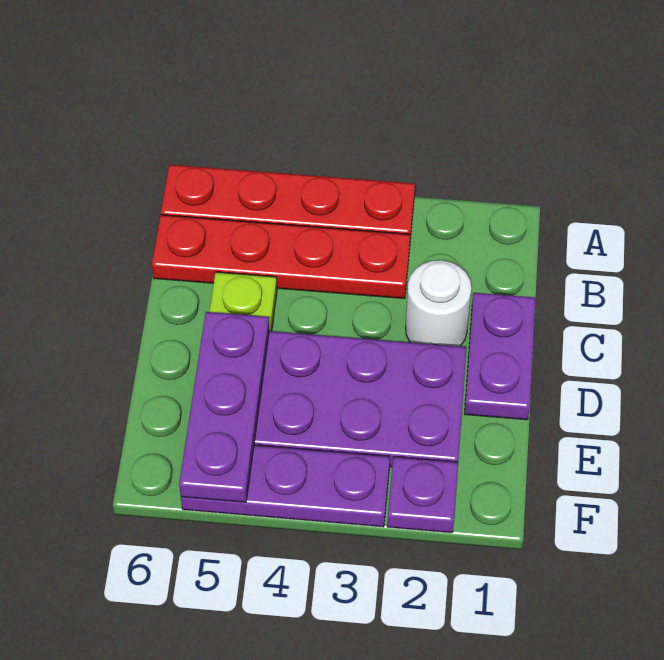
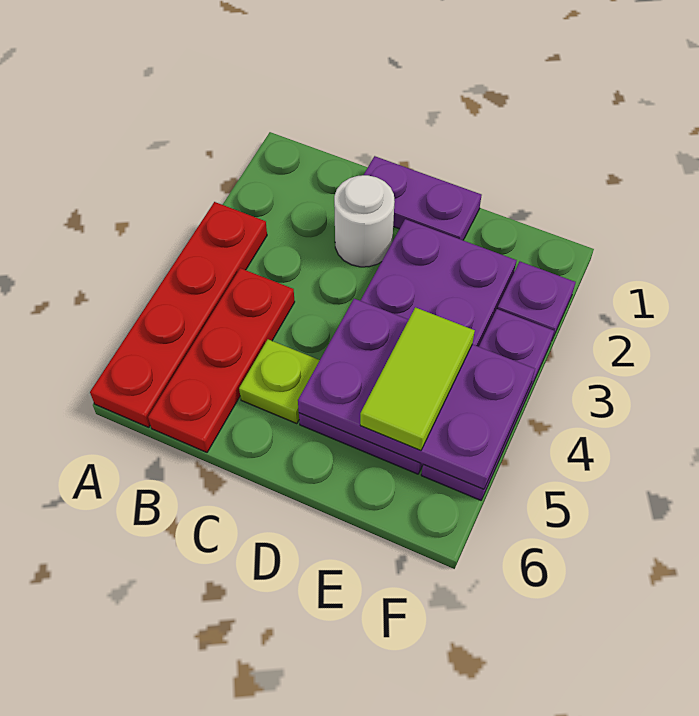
red plate B3:B6 level 1 -> red plate B4:B6 level 1
purple plate D5:F5 level 2 -> purple plate D4:F5 level 2
none -> lime tile E4:E5 level 3

